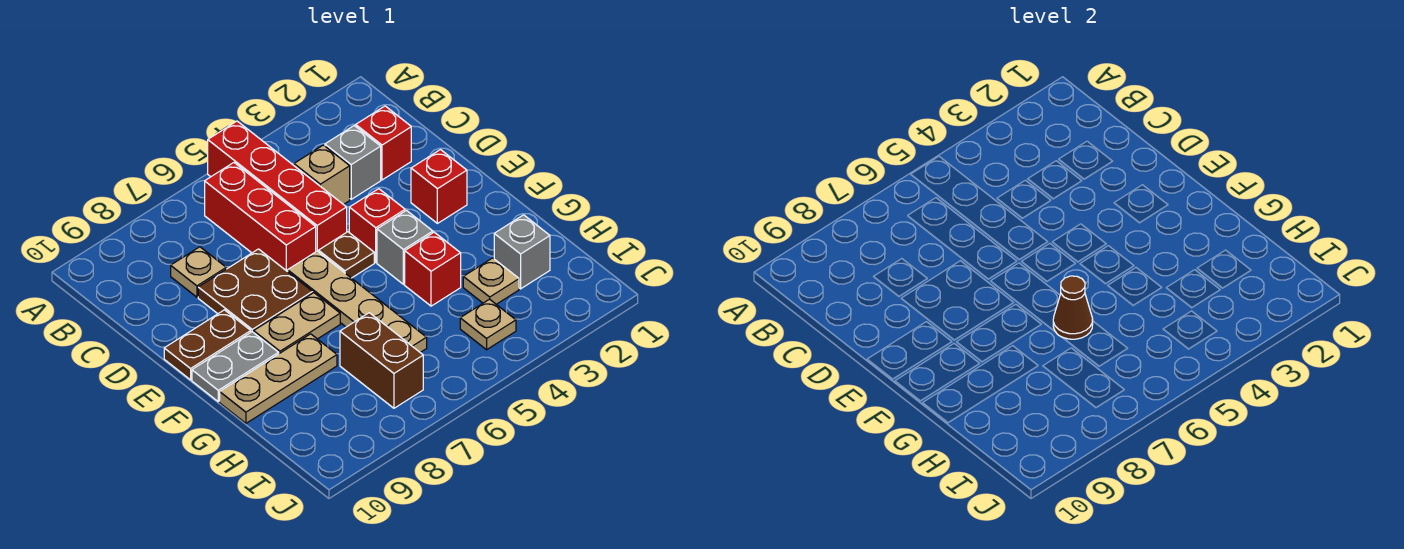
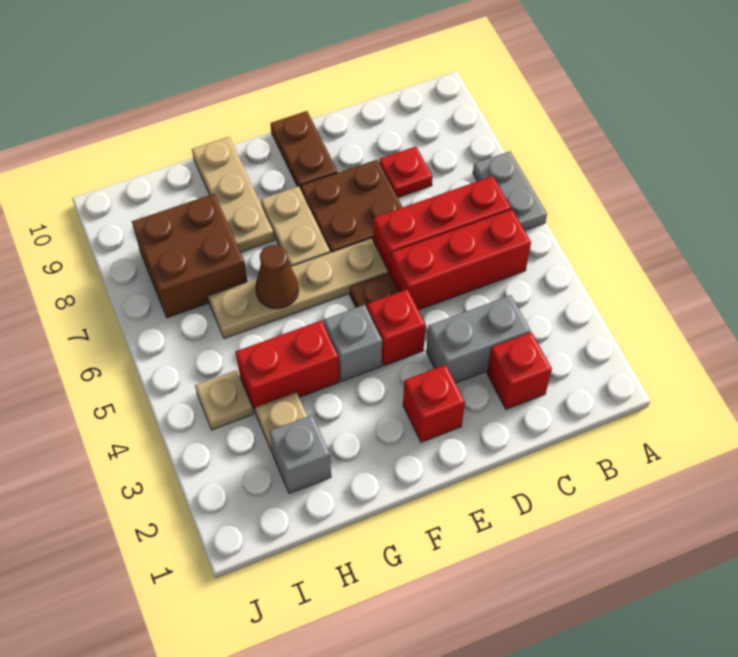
red brick A5:D5 level 1 -> red brick B5:D5 level 1
grey brick C3 level 1 -> grey brick C3:D3 level 1
tan brick C4 level 1 -> none
tan plate C8 level 1 -> red plate C8 level 1
grey plate F9:F10 level 1 -> grey plate A6:A7 level 1
red brick G4 level 1 -> red brick G4:H4 level 1
brown brick H7:I7 level 1 -> brown brick H7:I8 level 1

